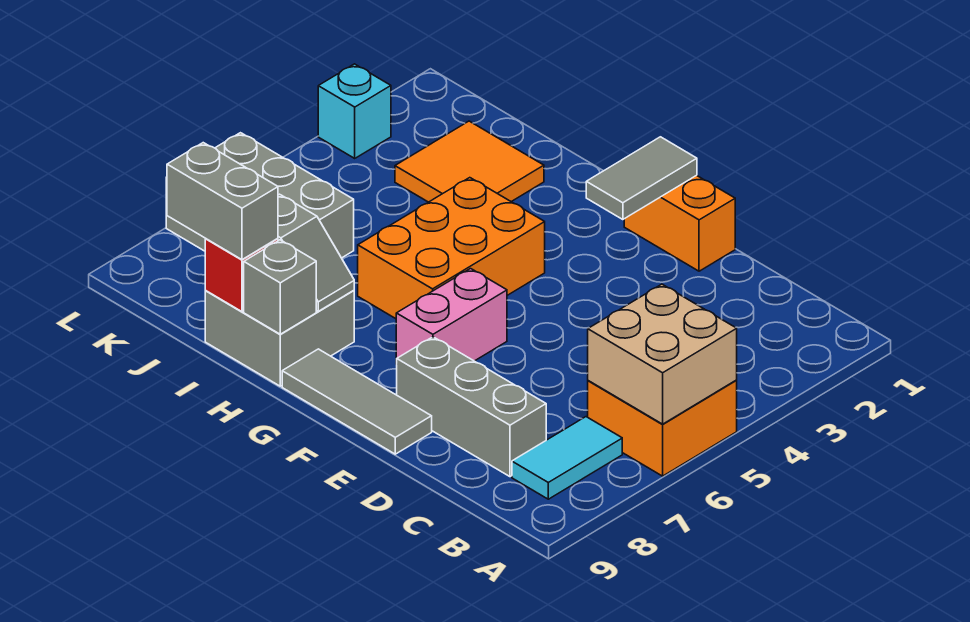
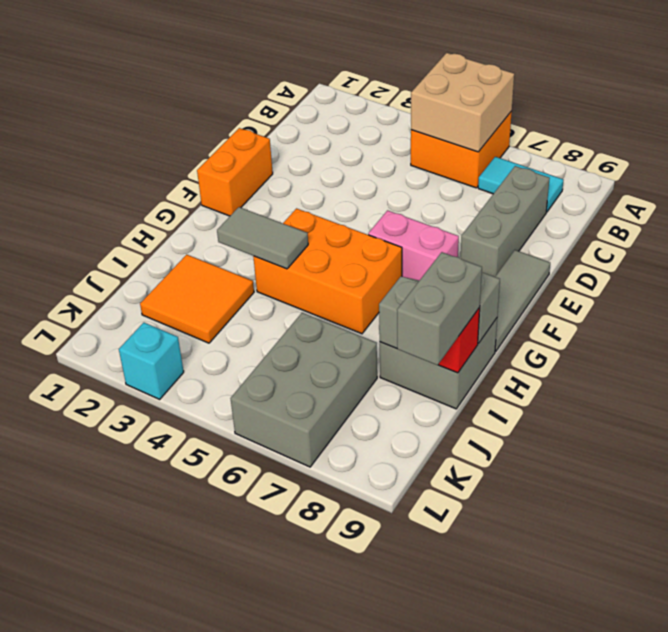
grey tile F1:F2 level 2 -> grey tile H3:H4 level 2

